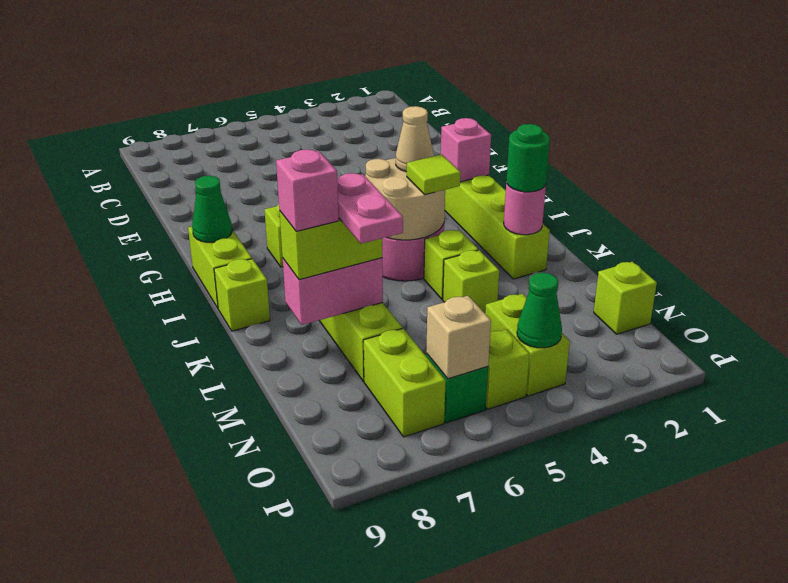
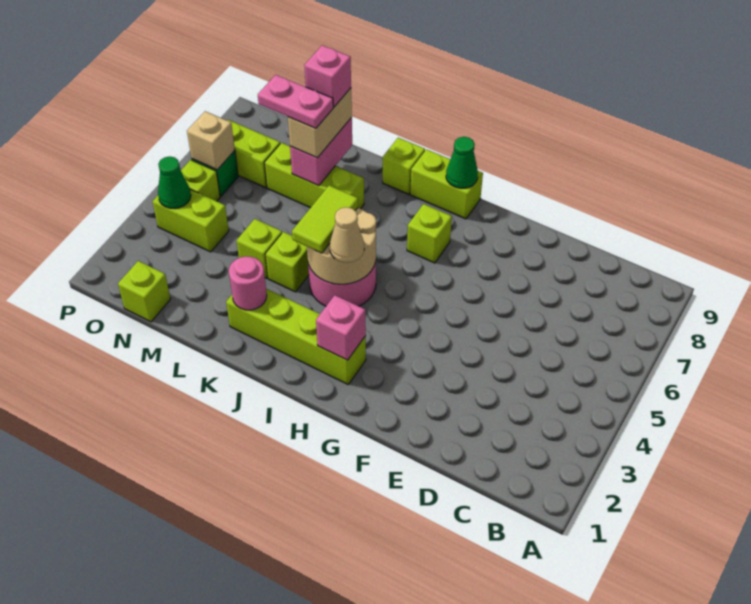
lime tile J4 level 3 -> lime tile J4:J5 level 3
green round brick K2 level 3 -> none
lime brick L7:L8 level 3 -> tan brick L7:L8 level 3

